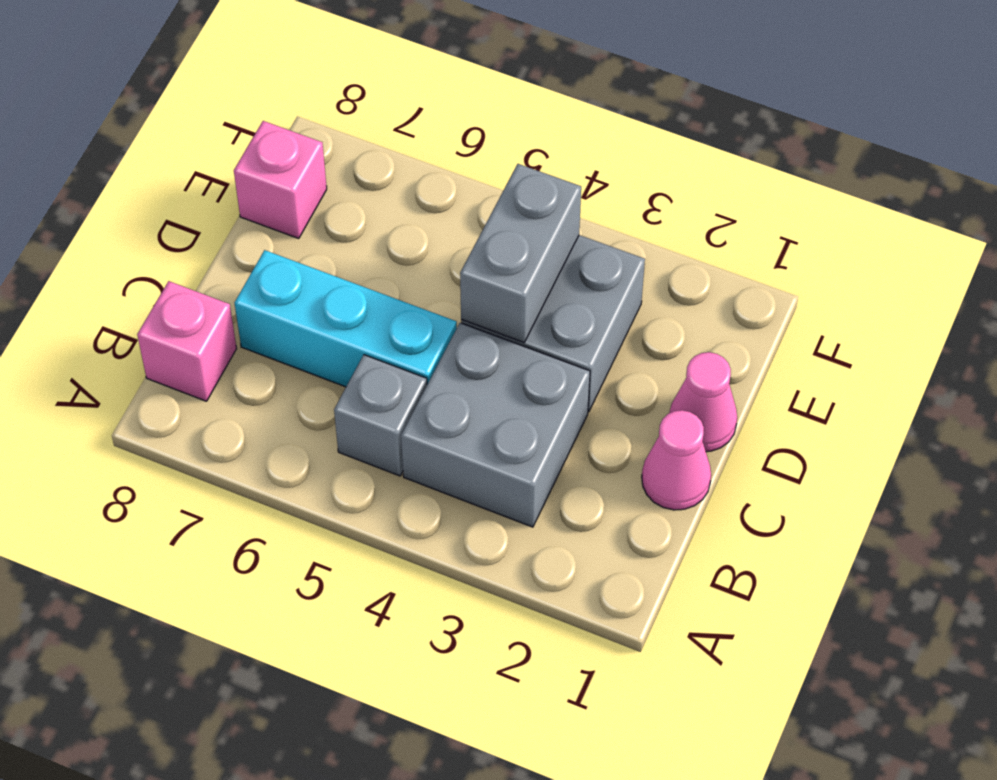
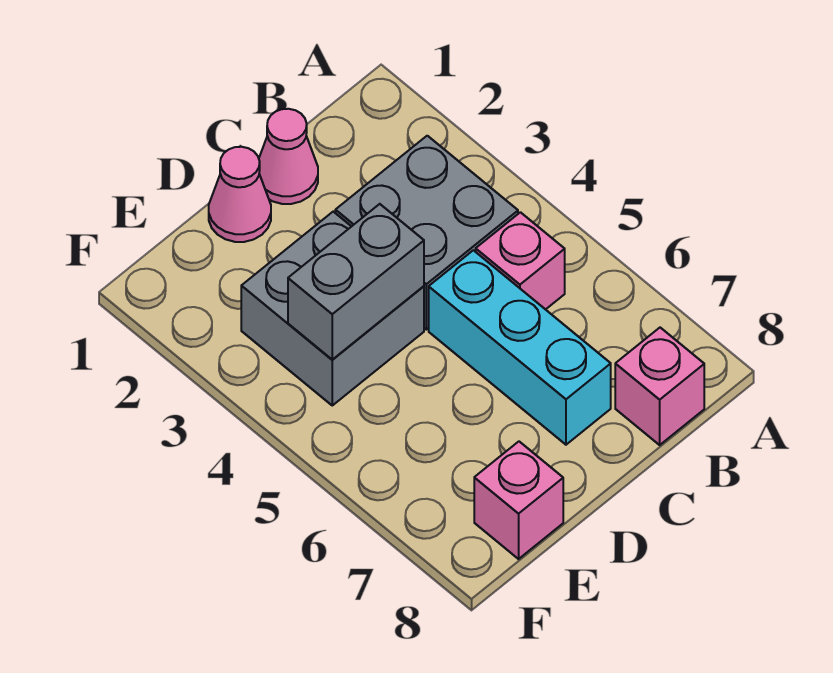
grey brick B5 level 1 -> pink brick B5 level 1

